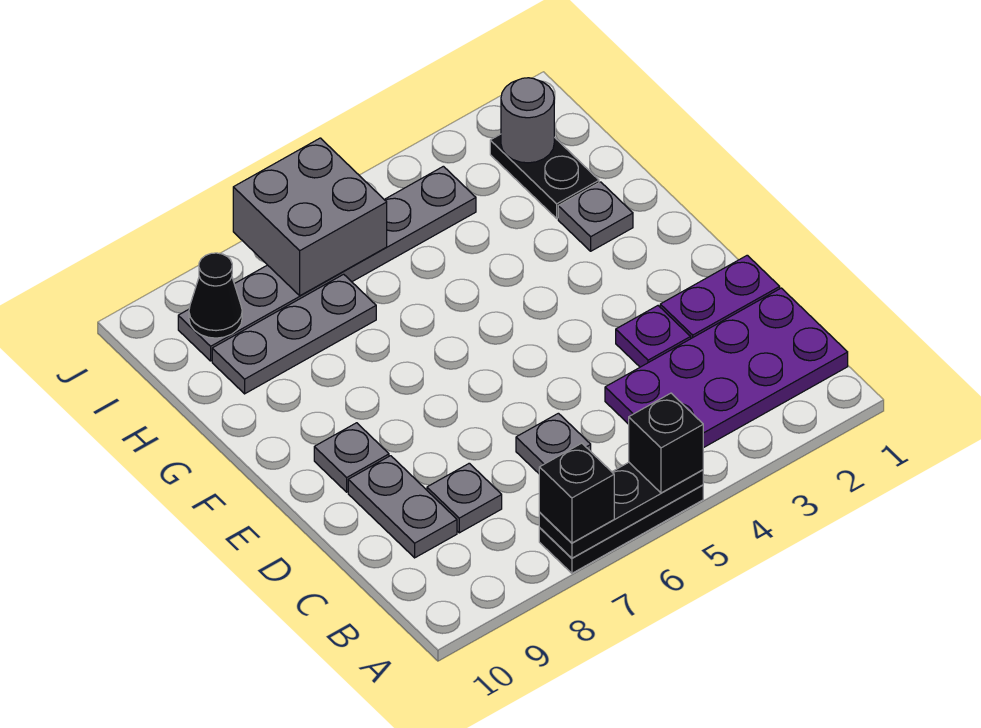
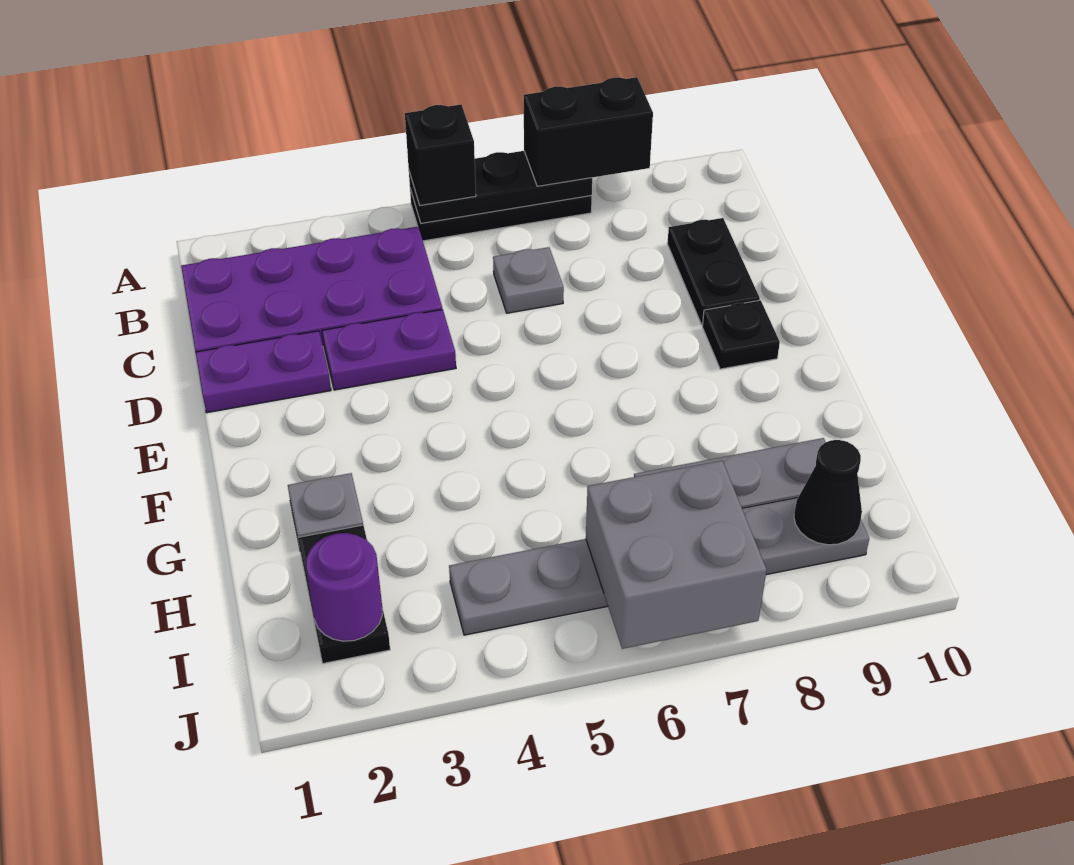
black brick A7 level 3 -> black brick A7:A8 level 3
grey plate C8 level 1 -> none
grey plate C9:D9 level 1 -> black plate C9:D9 level 1
purple plate D3 level 1 -> purple plate D3:D4 level 1
grey plate E9 level 1 -> black plate E9 level 1
grey round brick I2 level 2 -> purple round brick I2 level 2

